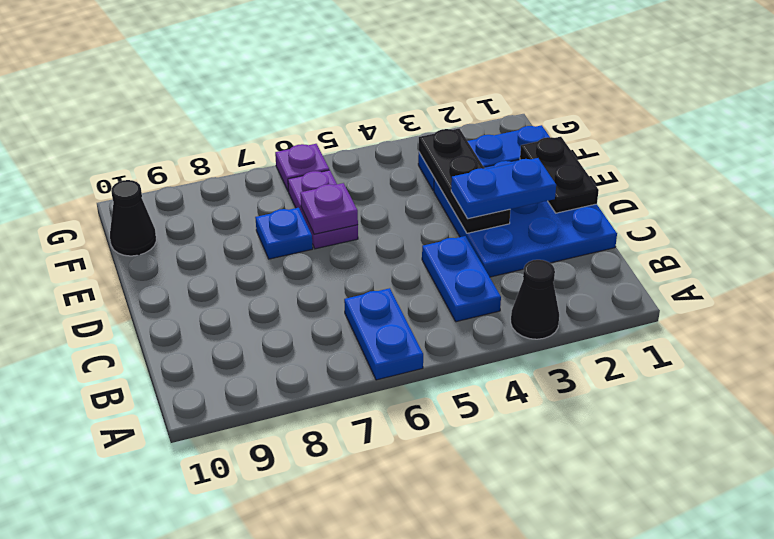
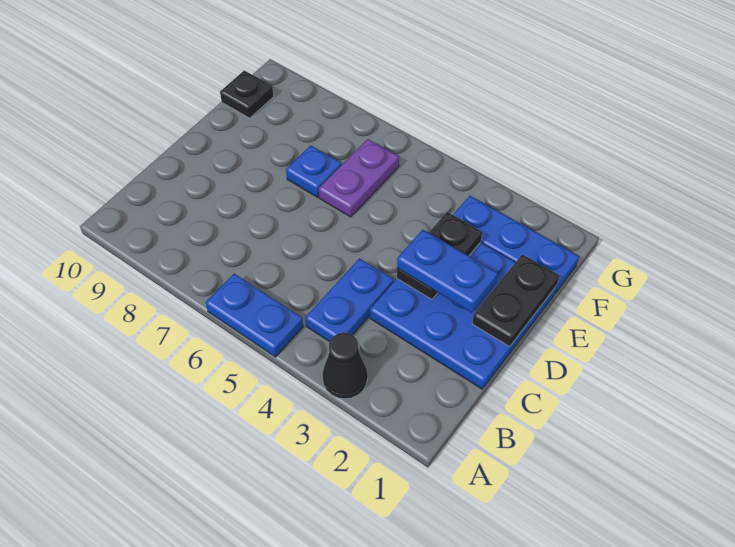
blue plate A6:B6 level 1 -> blue plate A5:A6 level 1
black plate D3:F3 level 2 -> black plate D3:E3 level 2
purple plate E6 level 2 -> none
black cone F10 level 1 -> black plate F10 level 1
purple plate G6 level 1 -> none

